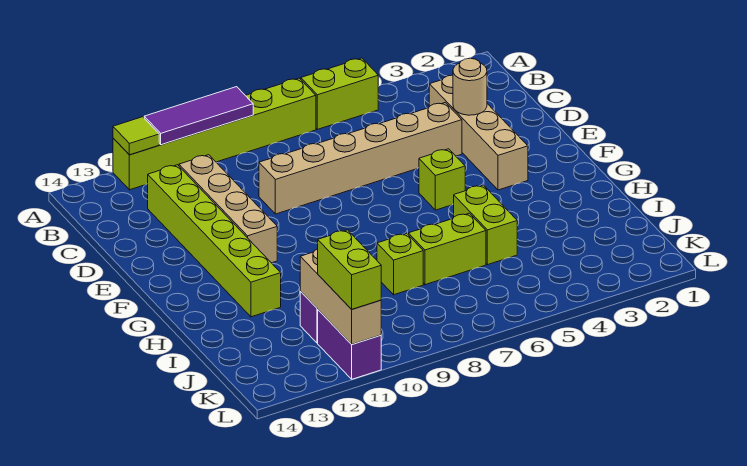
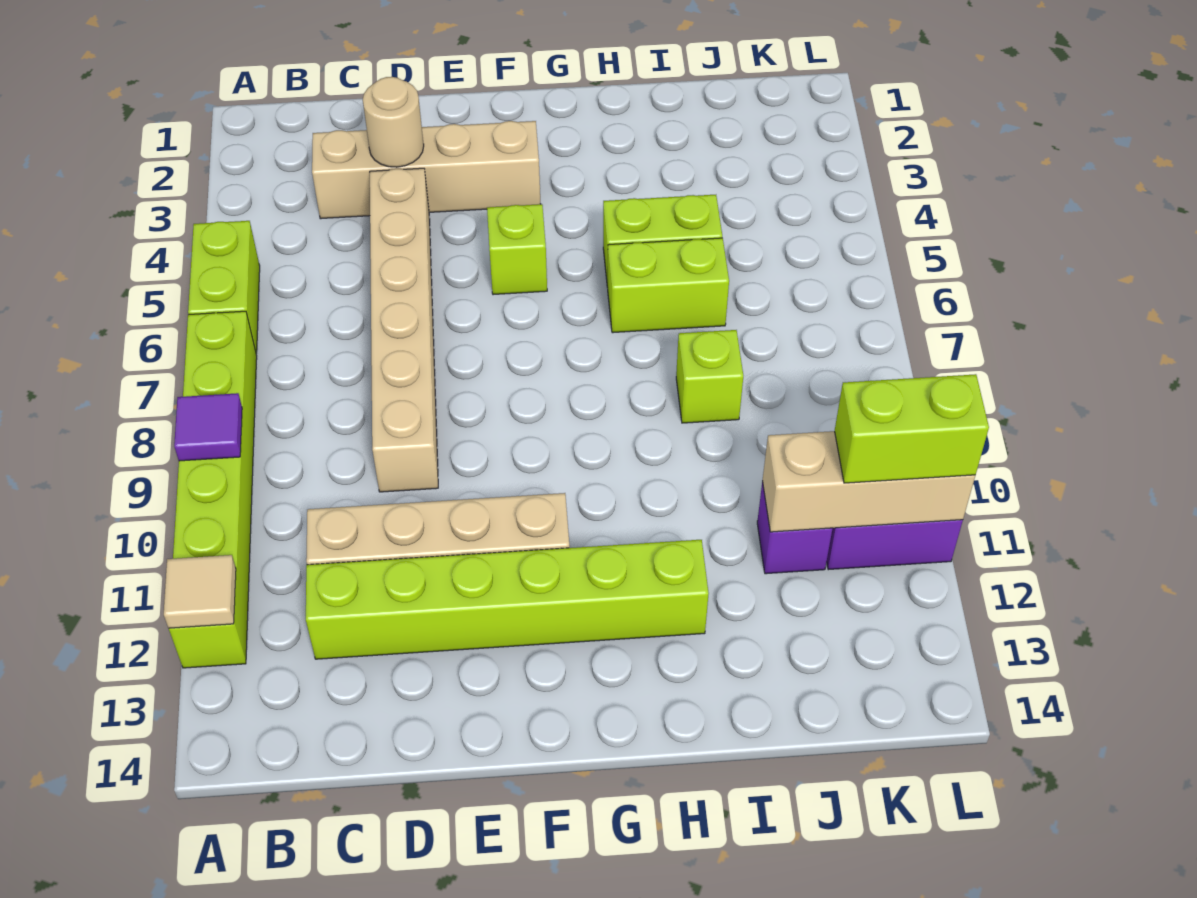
purple tile A9:A11 level 2 -> purple tile A9 level 2
lime tile A12 level 2 -> tan tile A12 level 2
lime brick I6:I7 level 1 -> lime brick H6:I6 level 1

